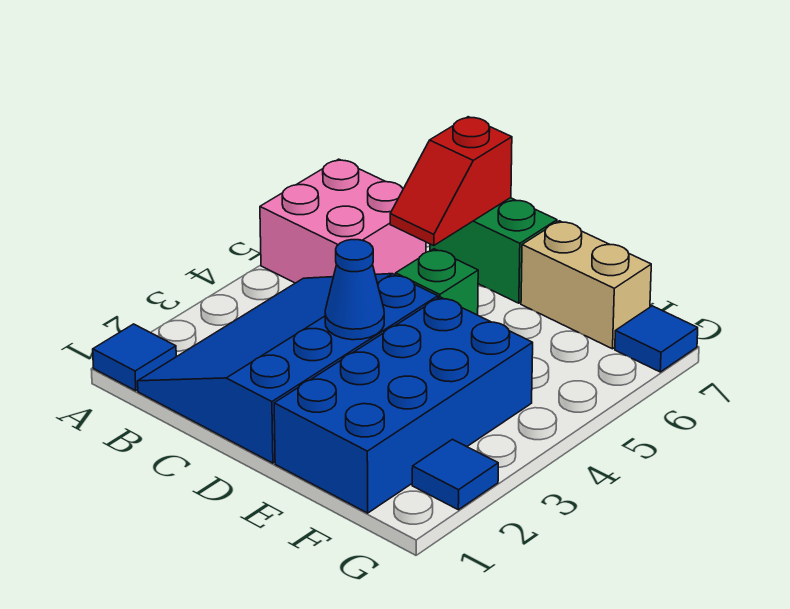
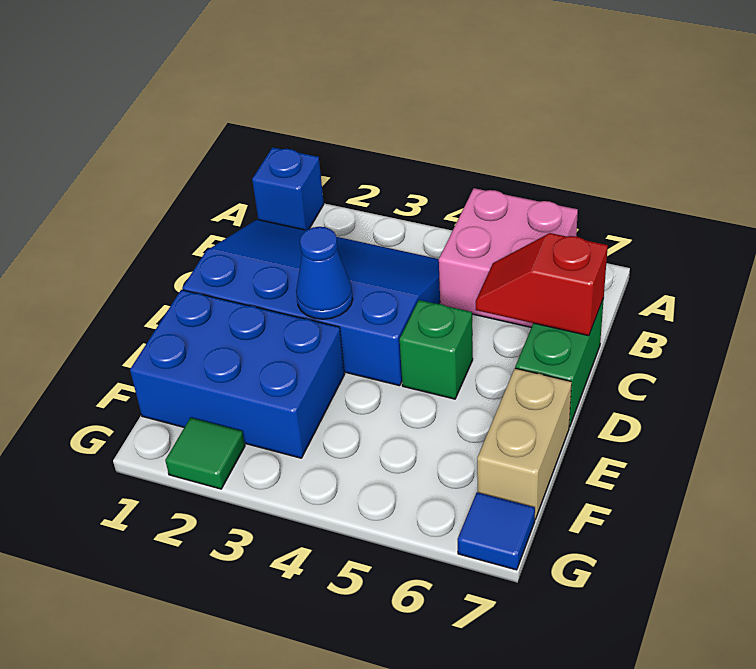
blue tile A1 level 1 -> blue brick A1 level 1
blue brick E1:F4 level 1 -> blue brick E1:F3 level 1
blue tile G2 level 1 -> green tile G2 level 1

